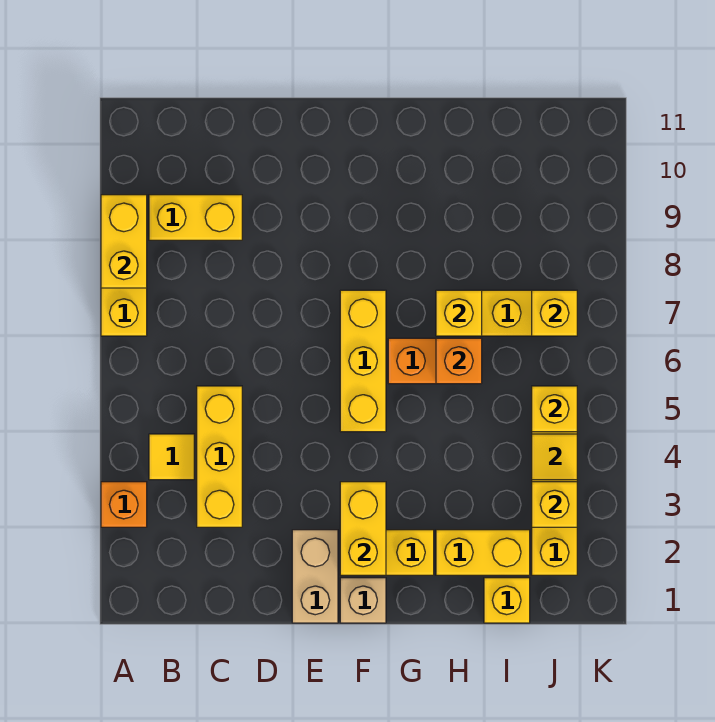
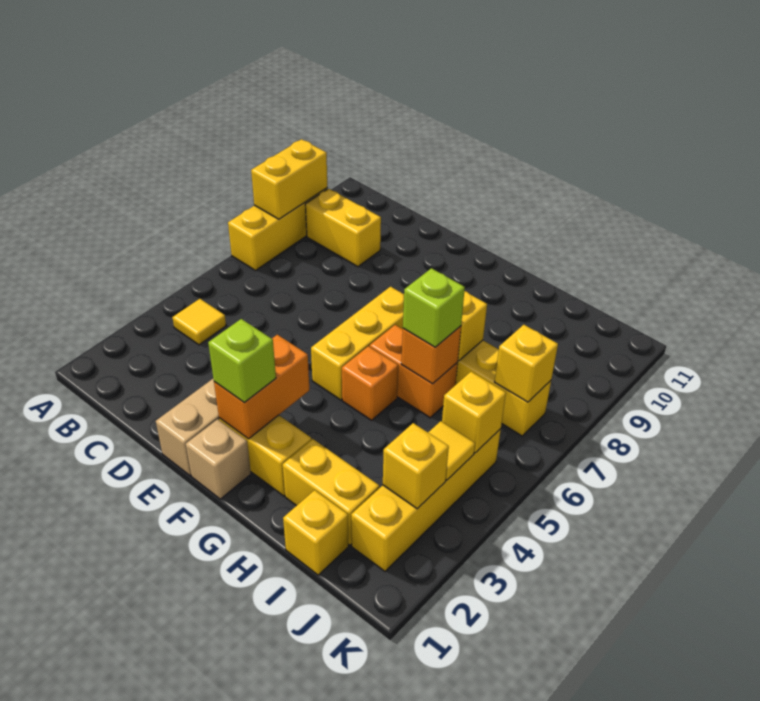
orange brick A3 level 1 -> orange brick G5 level 1
yellow brick C3:C5 level 1 -> none
yellow brick F2:F3 level 2 -> orange brick F2:F3 level 2
none -> lime brick F2 level 3
none -> lime brick H6 level 3

